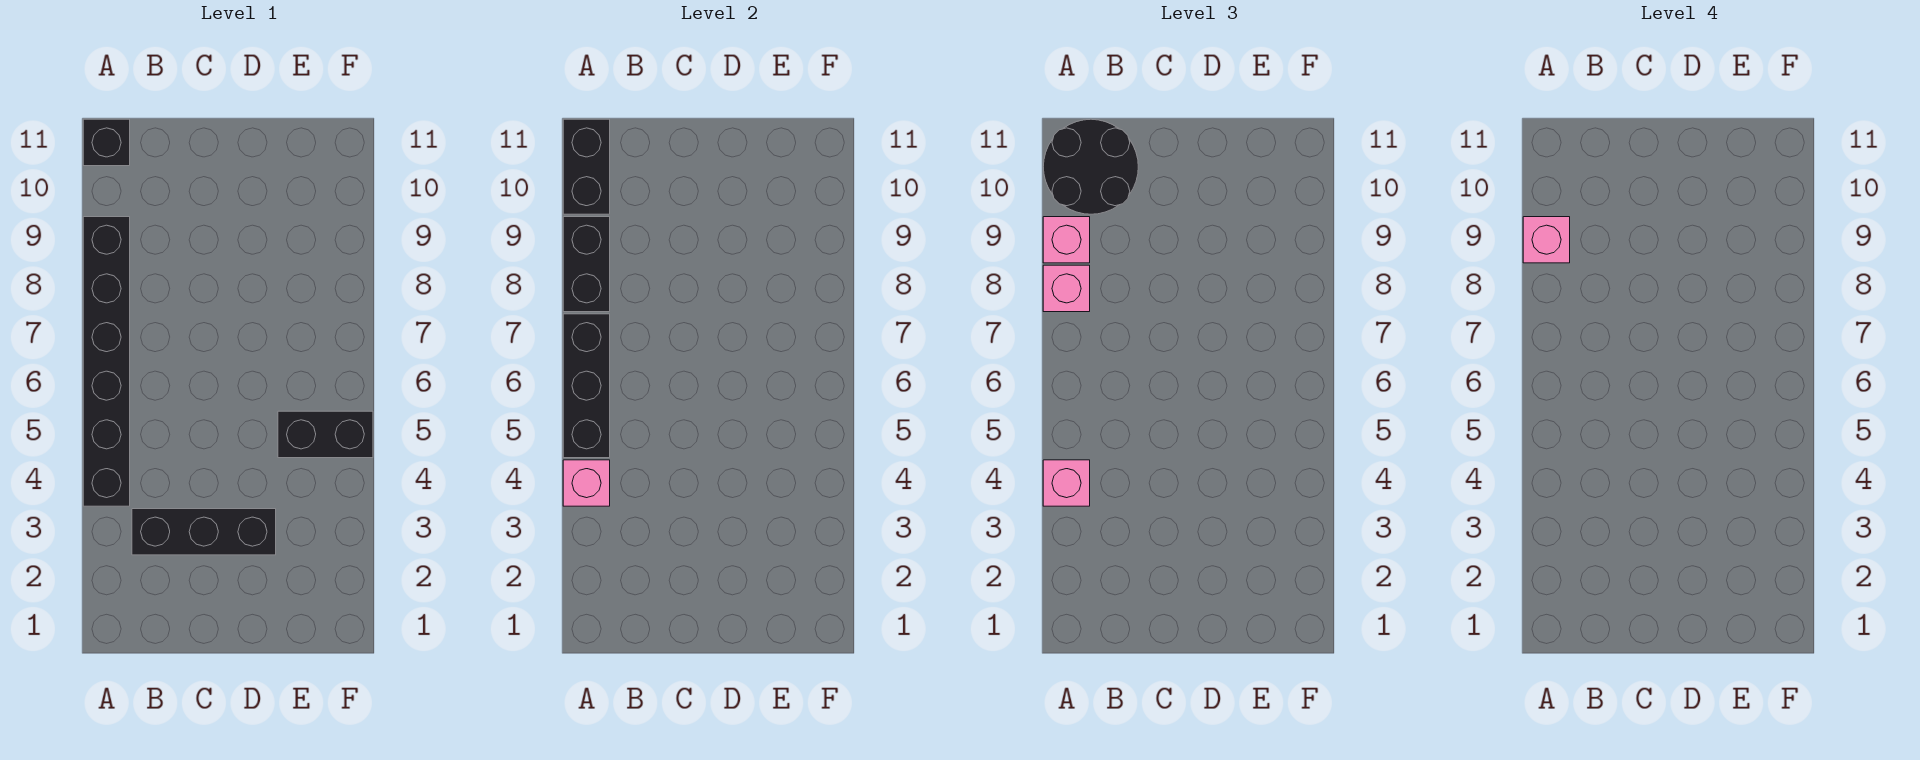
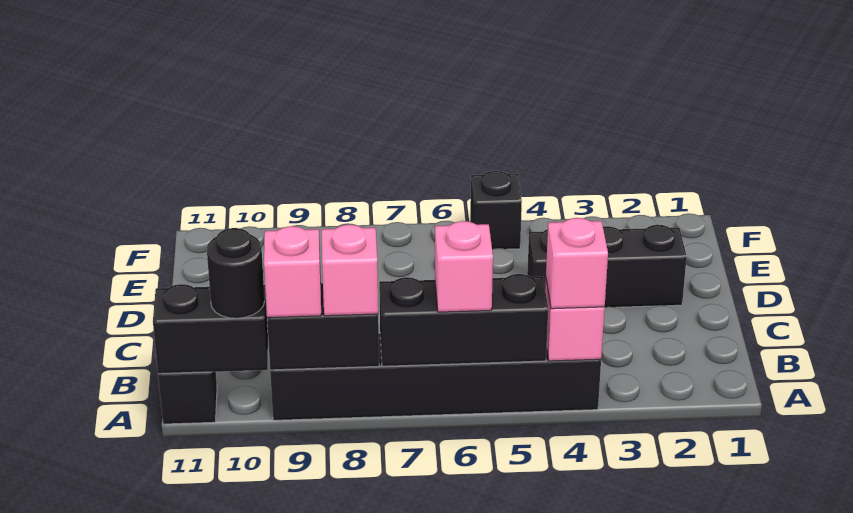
pink brick A9 level 4 -> pink brick A6 level 3
black round brick A10:B11 level 3 -> black round brick A10 level 3
black brick B3:D3 level 1 -> black brick D2:D4 level 1
black brick E5:F5 level 1 -> black brick F5 level 1

